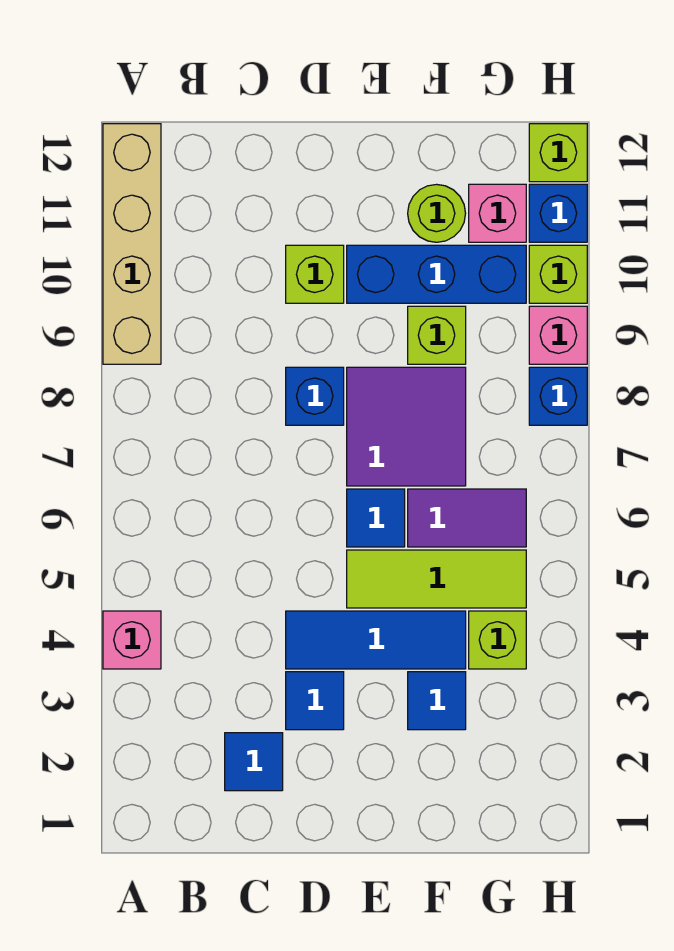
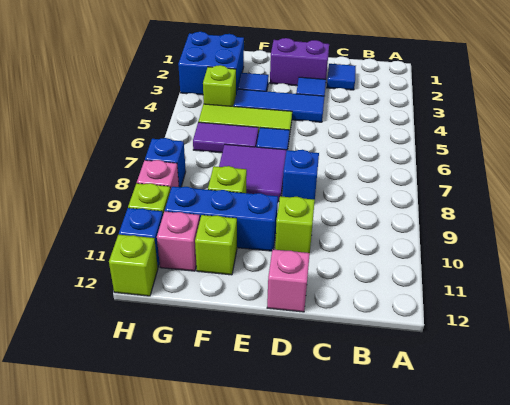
pink brick A4 level 1 -> pink brick D12 level 1
tan brick A9:A12 level 1 -> none
none -> purple brick D2:E2 level 1
lime round brick F11 level 1 -> lime brick F11 level 1
none -> blue brick G2:H3 level 1

